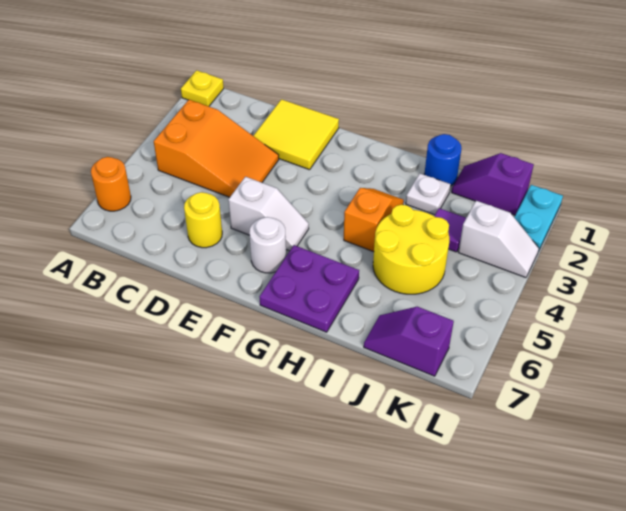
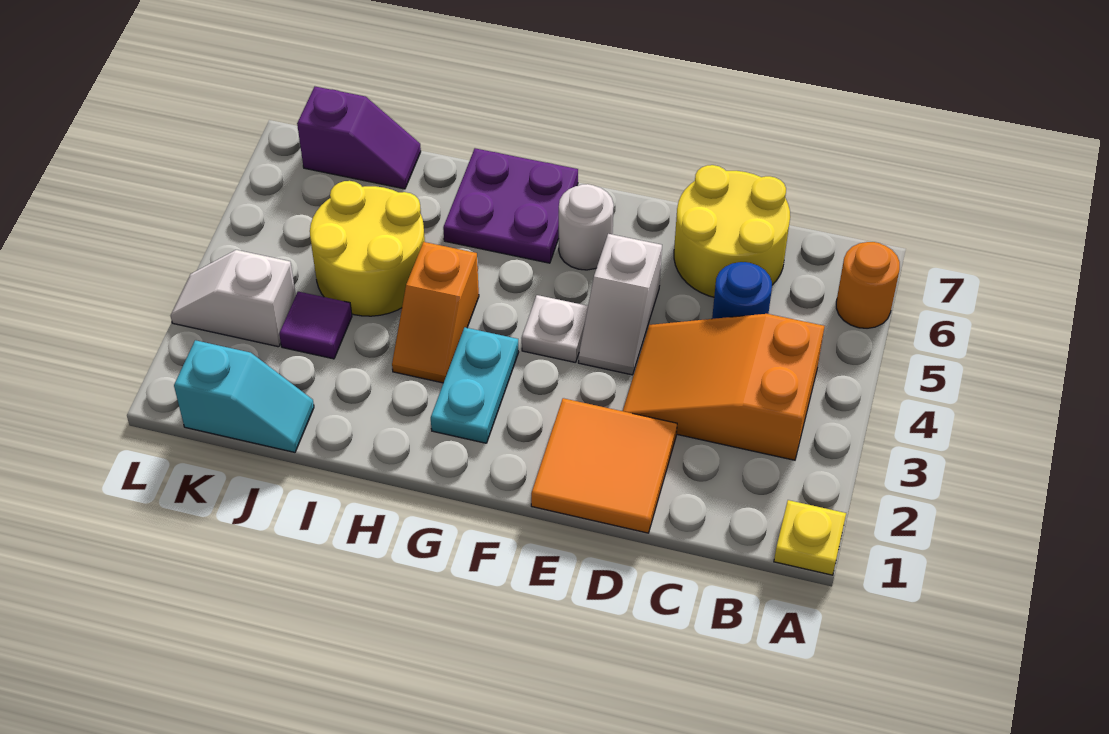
yellow tile D1:E2 level 1 -> orange tile D1:E2 level 1
yellow round brick D6 level 1 -> yellow round brick C6:D7 level 1
white slope E5:F5 level 1 top E -> white slope E4:E5 level 1 top 5
blue round brick I1 level 1 -> blue round brick C5 level 1
white plate I2 level 1 -> white plate F4 level 1
purple slope J1:K1 level 1 top K -> cyan slope J1:K1 level 1 top K
cyan plate L1:L2 level 1 -> cyan plate G2:G3 level 1

